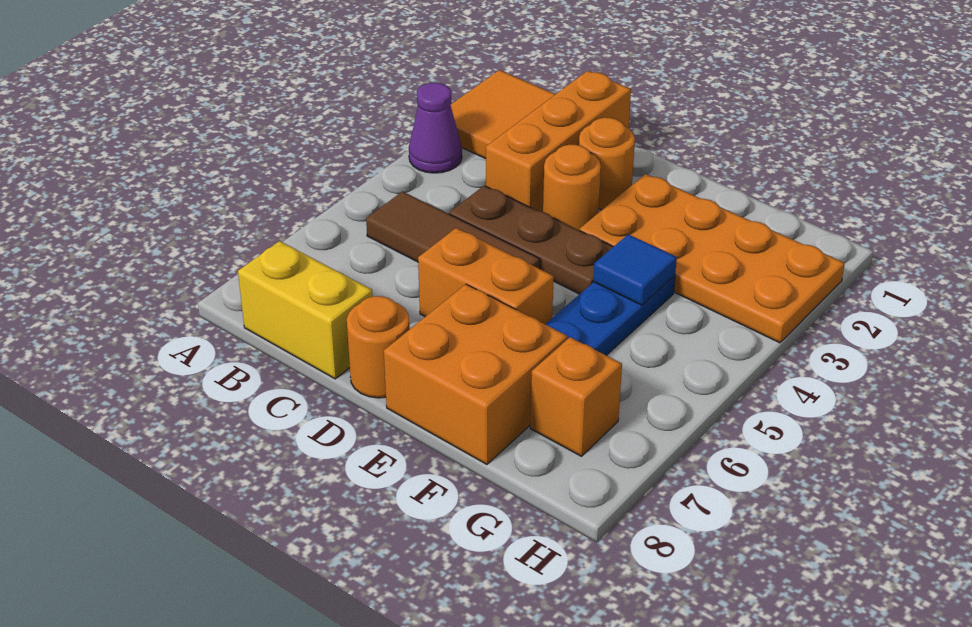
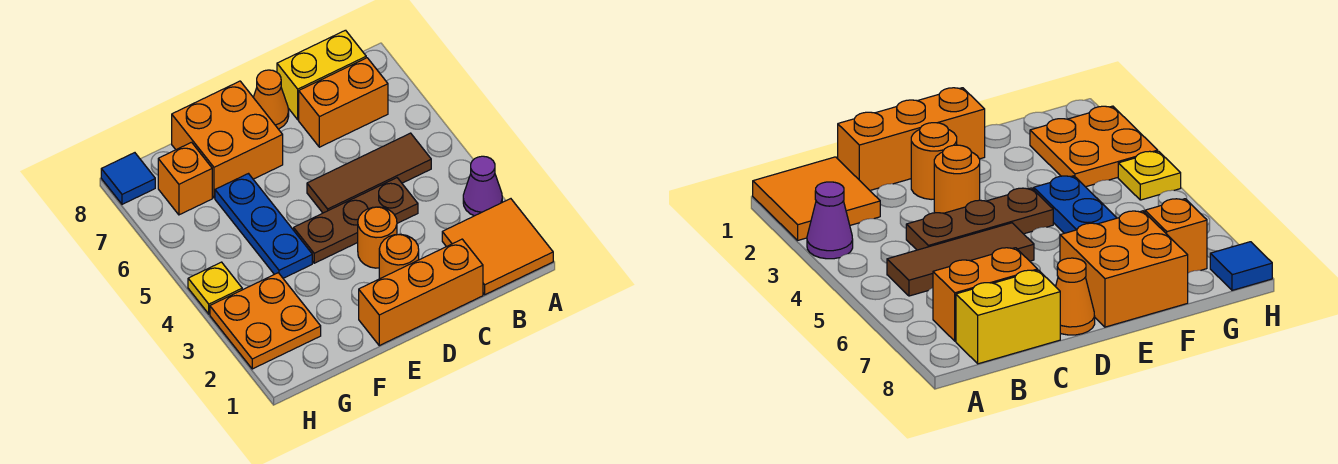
orange brick C1:C3 level 1 -> orange brick C1:E1 level 1
orange brick D6:E6 level 1 -> orange brick B7:C7 level 1
orange round brick D8 level 1 -> orange cone D8 level 1
orange plate E2:H3 level 1 -> orange plate G2:H3 level 1
blue tile F4 level 2 -> blue tile H8 level 1
none -> yellow plate H4 level 1

